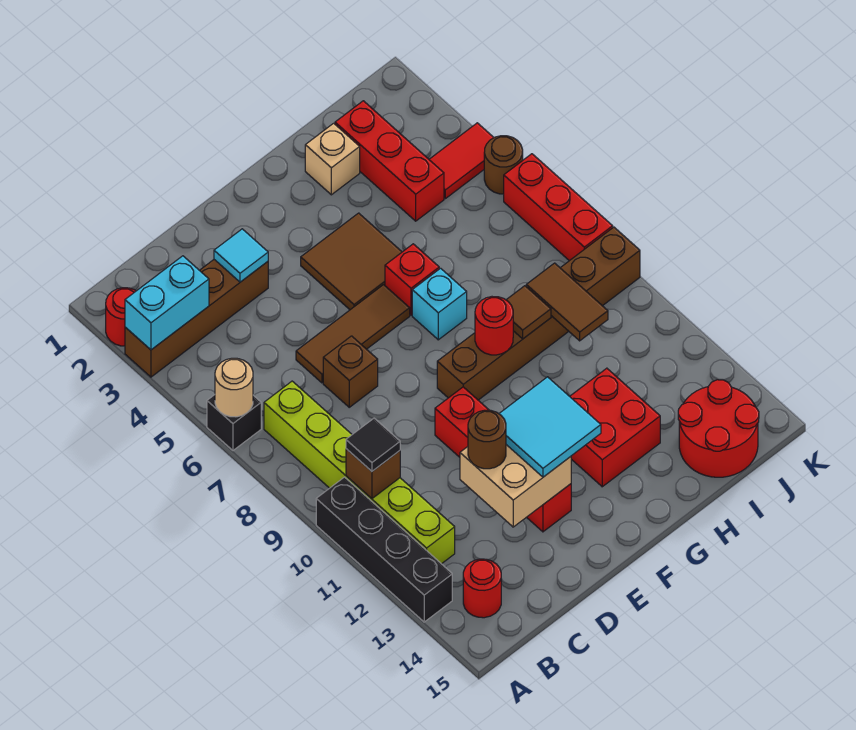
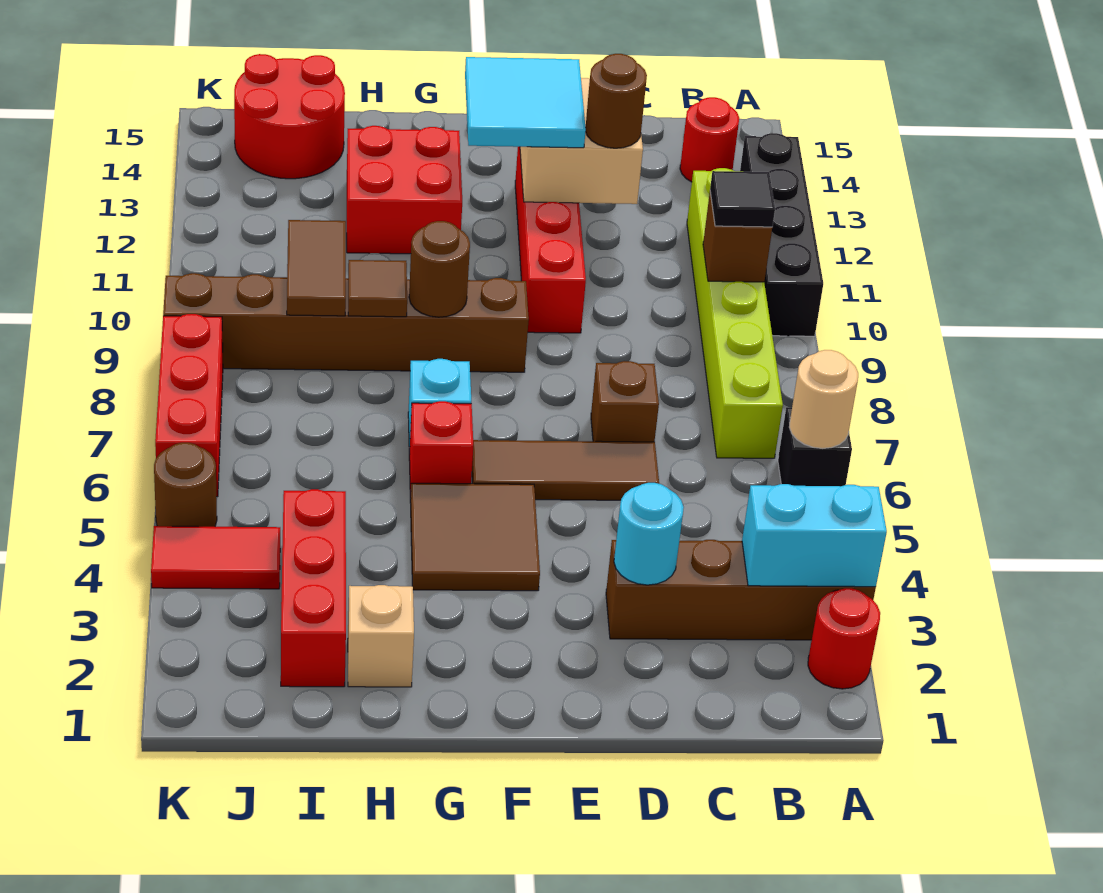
cyan tile D3 level 2 -> cyan round brick D3 level 2
red round brick G9 level 2 -> brown round brick G9 level 2

